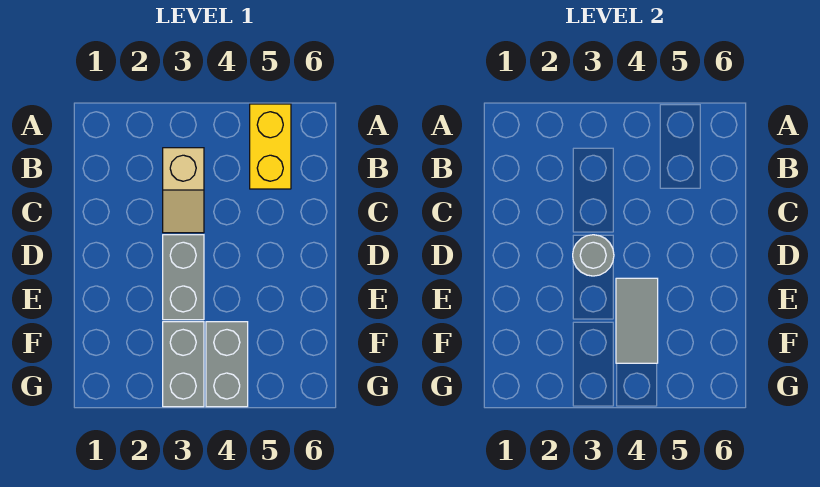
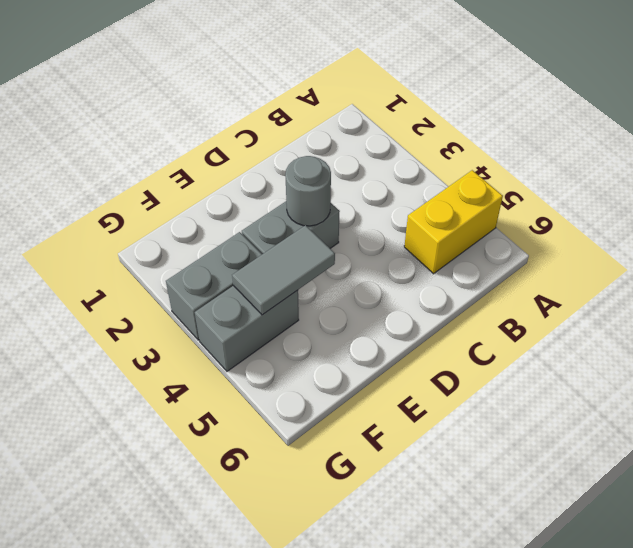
tan slope B3:C3 level 1 top B -> none

